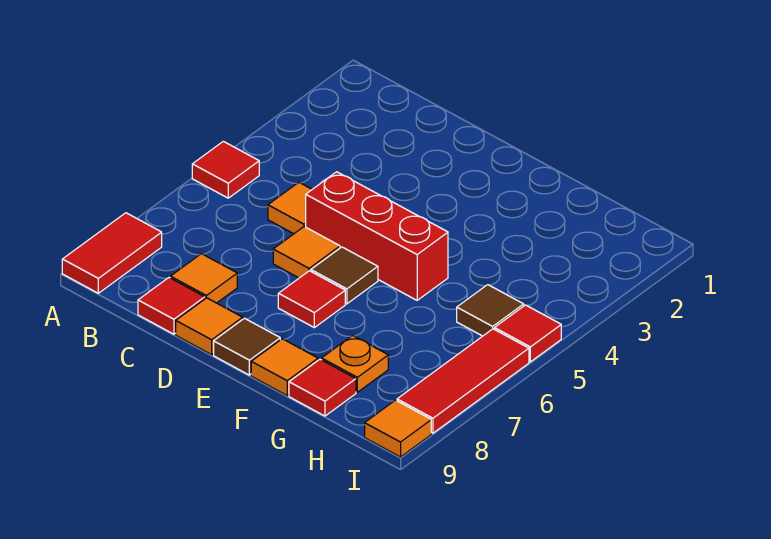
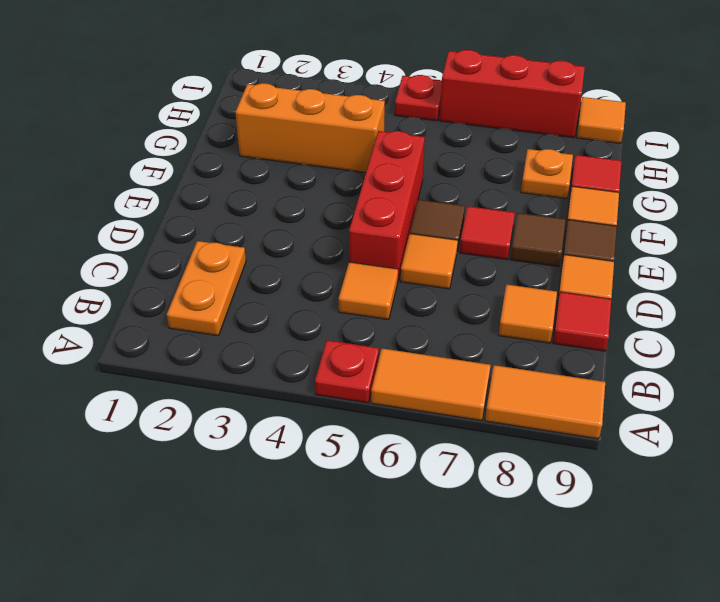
red tile A5 level 1 -> red plate A5 level 1
none -> orange tile A6:A7 level 1
red tile A8:A9 level 1 -> orange tile A8:A9 level 1
none -> orange plate B2:C2 level 1
none -> orange brick G2:G4 level 1
brown tile H5 level 1 -> brown tile E8 level 1
red tile I5 level 1 -> red plate I5 level 1
red tile I6:I8 level 1 -> red brick I6:I8 level 1

